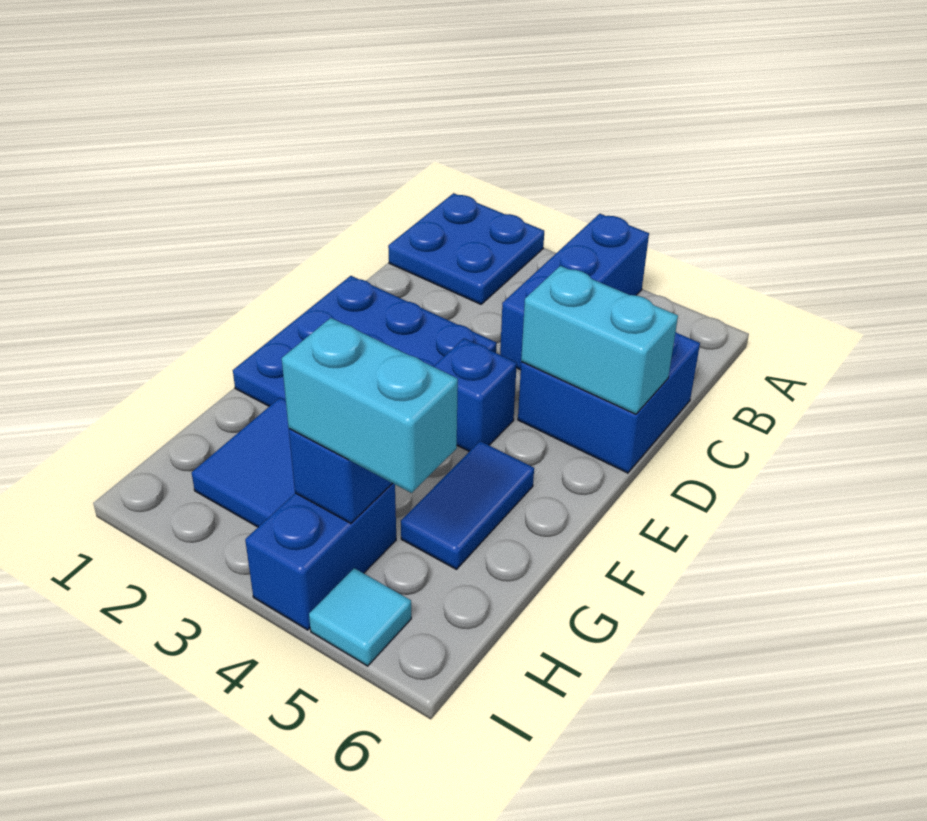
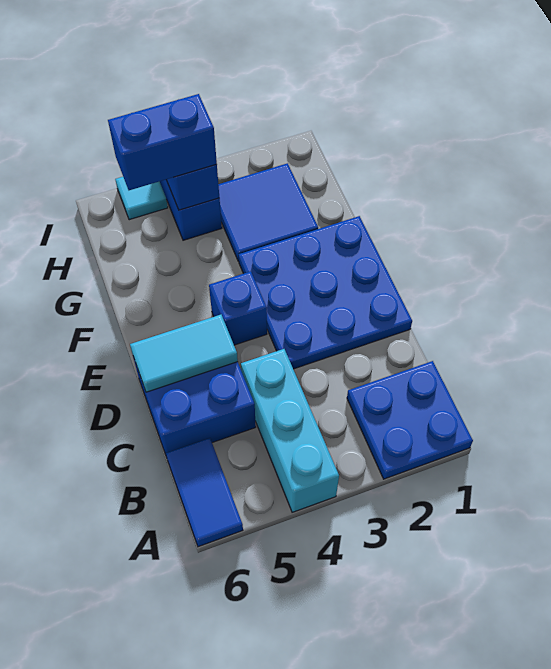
blue brick A4:C4 level 1 -> cyan brick A4:C4 level 1
cyan brick D5:D6 level 2 -> cyan tile D5:D6 level 2
blue tile F5:G5 level 1 -> blue tile A6:B6 level 1
cyan brick H4:H5 level 3 -> blue brick H4:H5 level 3

